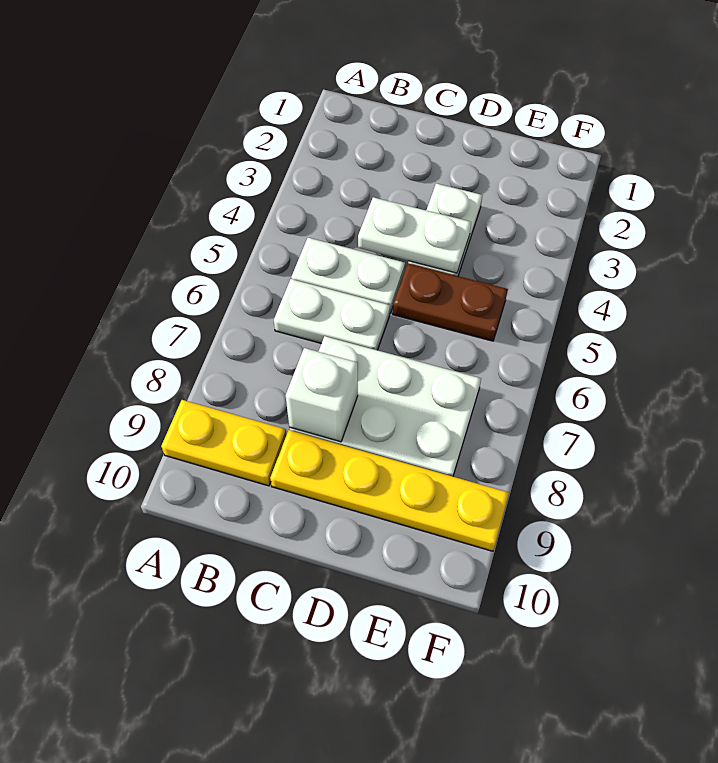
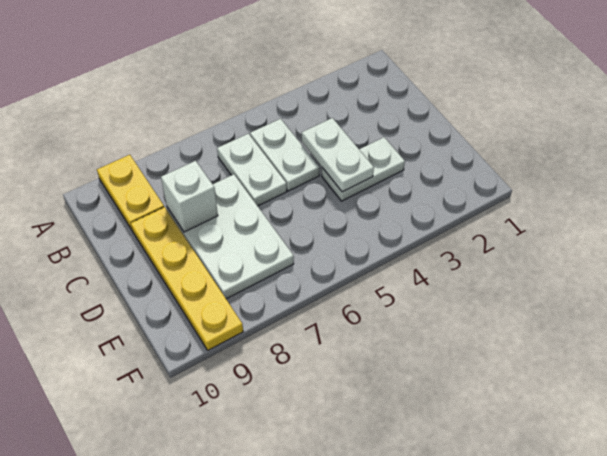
brown plate D5:E5 level 1 -> none

